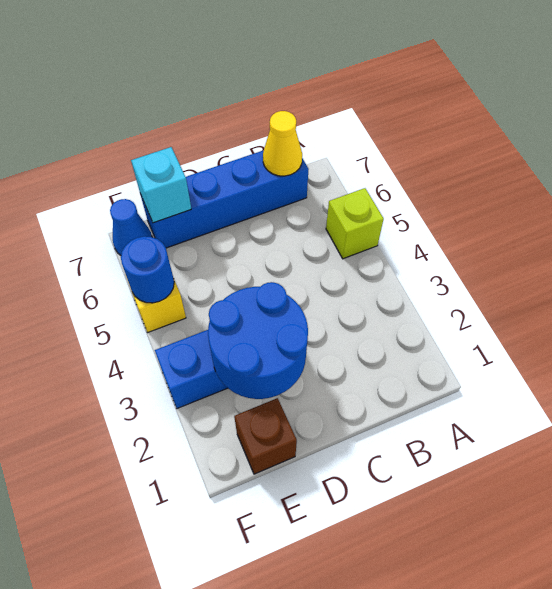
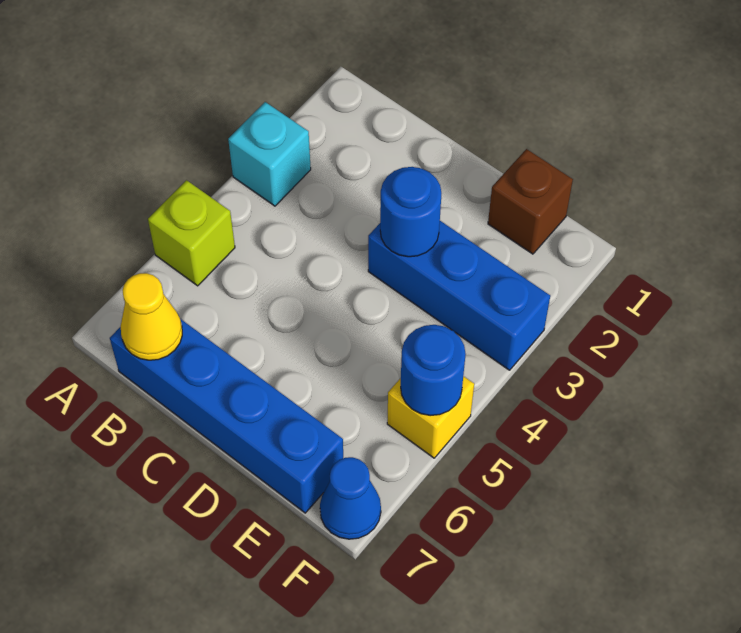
blue round brick D2:E3 level 2 -> blue round brick D3 level 2
cyan brick E7 level 2 -> cyan brick A3 level 1

